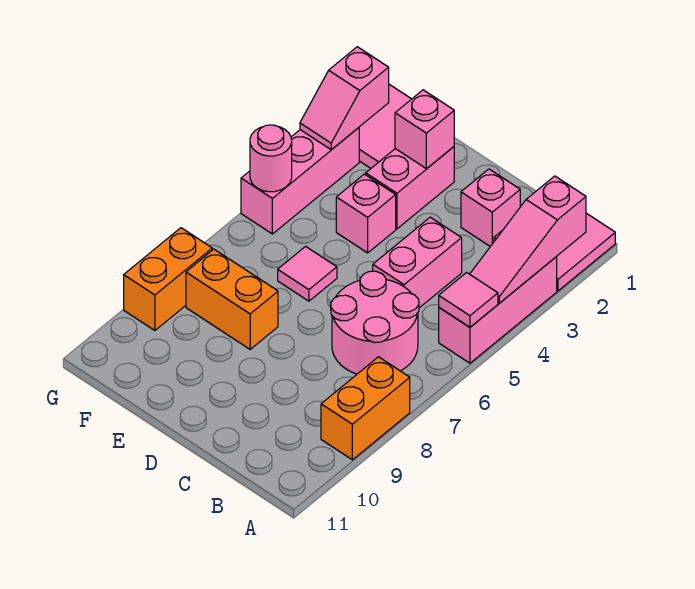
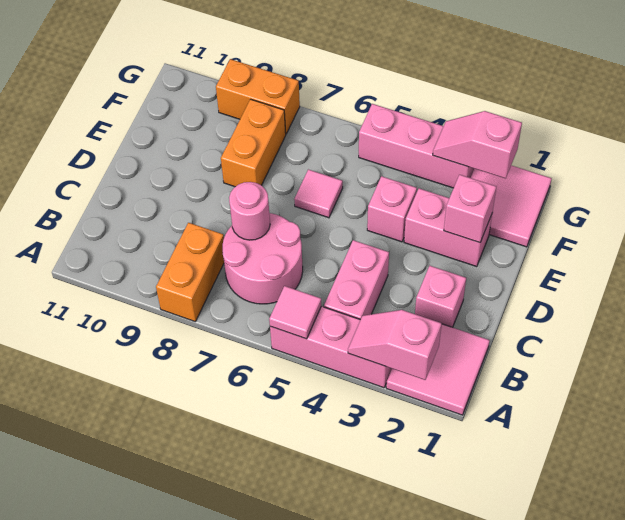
pink slope A2:A4 level 2 top 2 -> pink slope A2:A3 level 2 top 2
orange brick A8:A9 level 1 -> orange brick A8:B8 level 1
pink brick C4:C5 level 1 -> pink brick B4:C4 level 1
pink round brick G5 level 2 -> pink round brick C7 level 2

